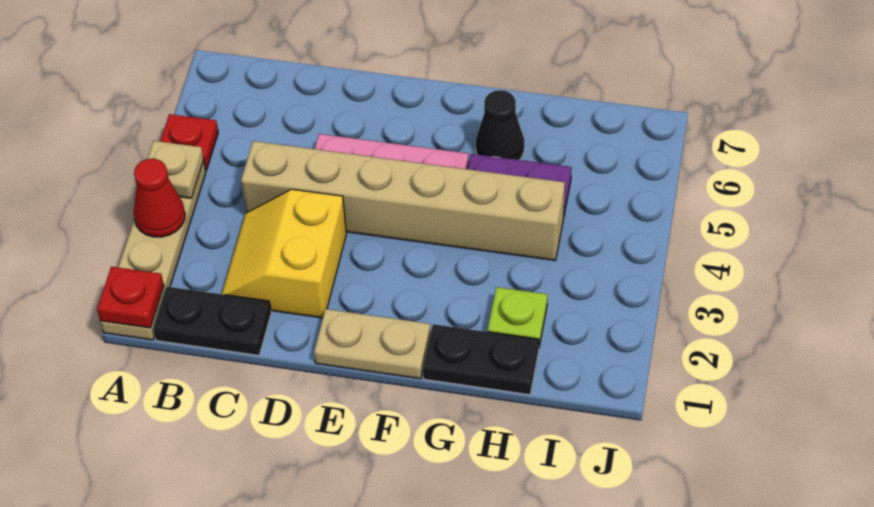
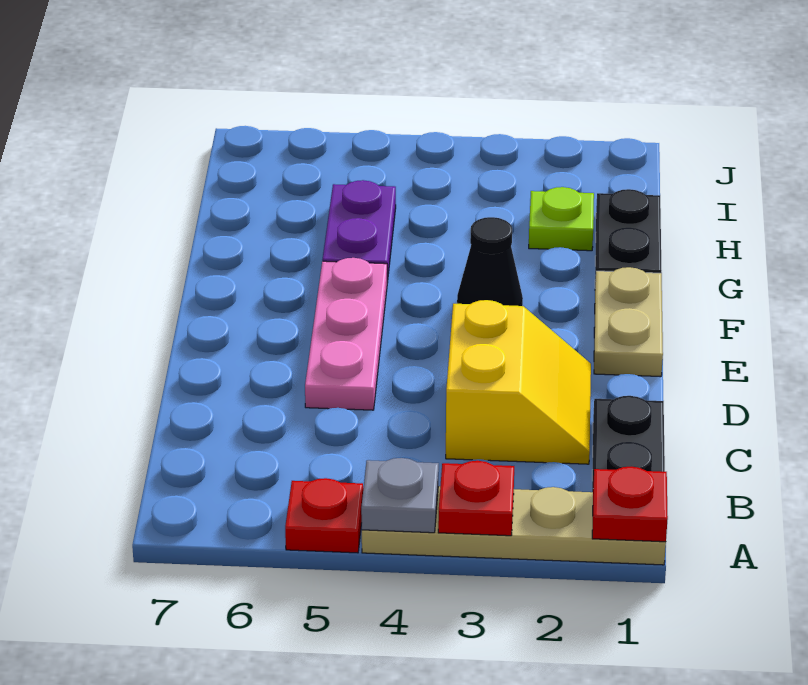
red cone A3 level 2 -> red plate A3 level 2
tan plate A4 level 2 -> grey plate A4 level 2
yellow slope C2:D3 level 1 top D -> yellow slope C2:D3 level 1 top 3
tan brick C4:H4 level 1 -> none
black cone G6 level 1 -> black cone F3 level 1

